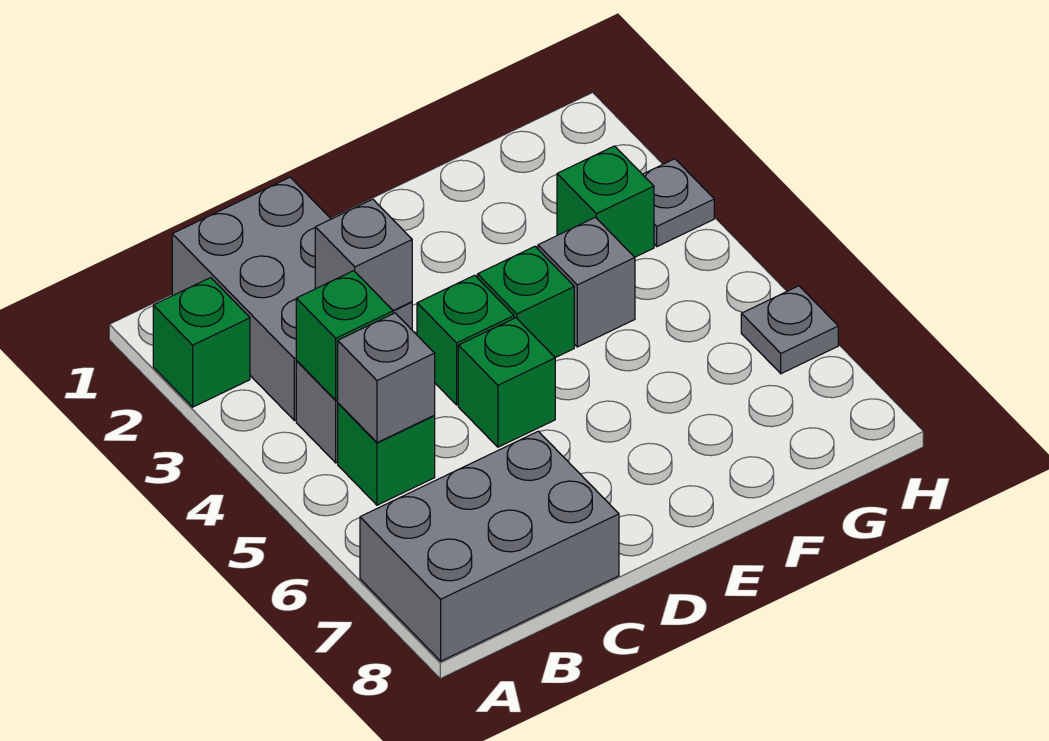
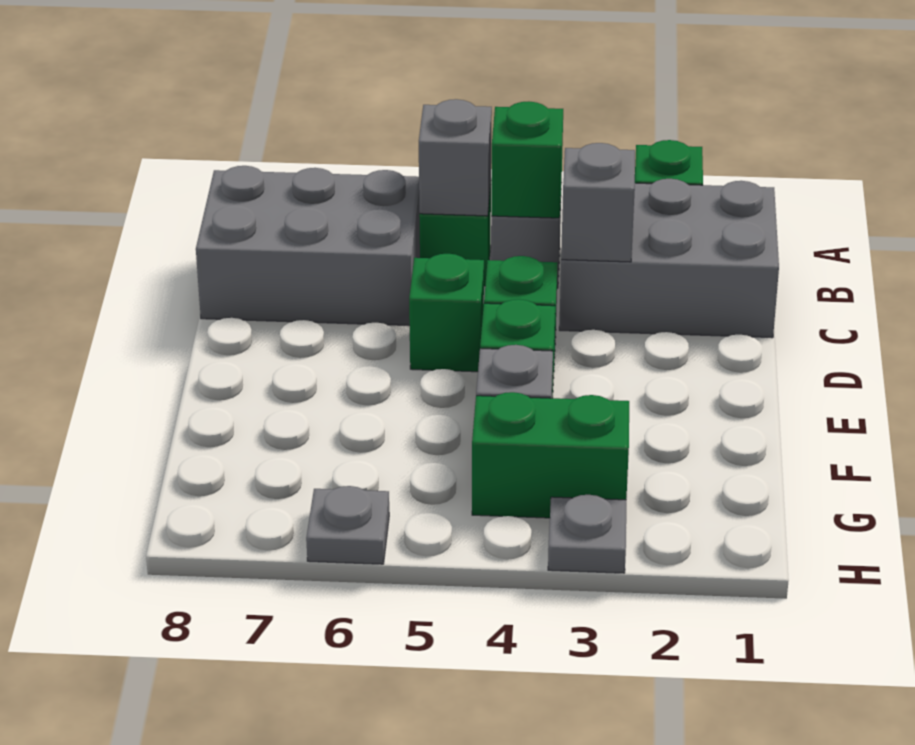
grey brick A7:C8 level 1 -> grey brick B6:C8 level 1
green brick G3 level 1 -> green brick G3:G4 level 1

